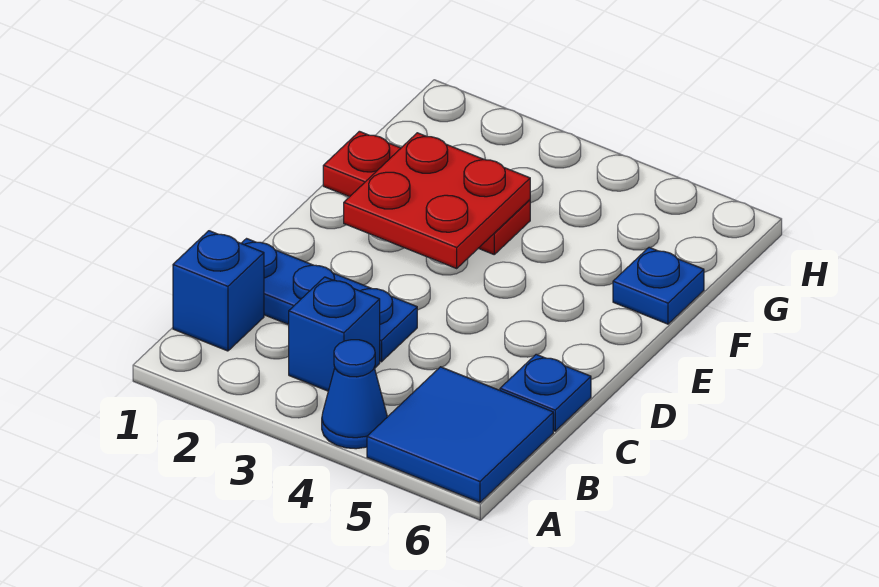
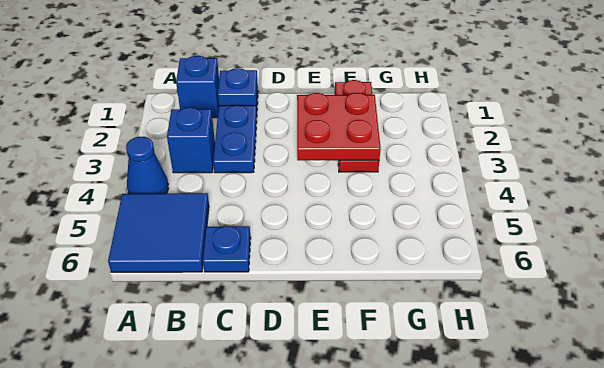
blue plate F6 level 1 -> blue plate C1 level 2

